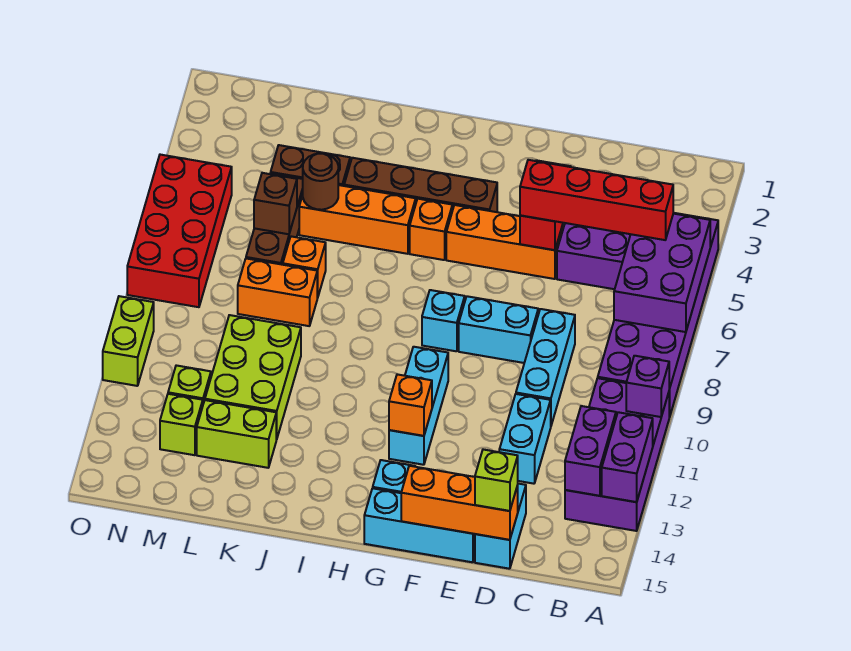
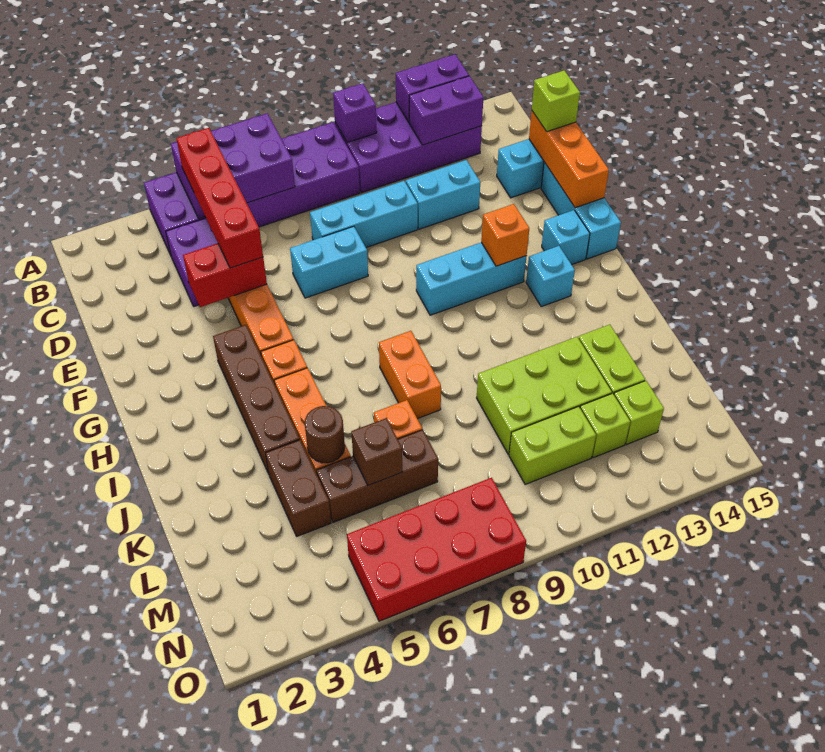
cyan brick E8:F8 level 1 -> cyan brick E7:E8 level 1
cyan brick G8 level 1 -> cyan brick H13 level 1
orange brick K8:L8 level 1 -> orange brick I8:J8 level 1
lime brick O10:O11 level 1 -> lime brick M10:M11 level 1

